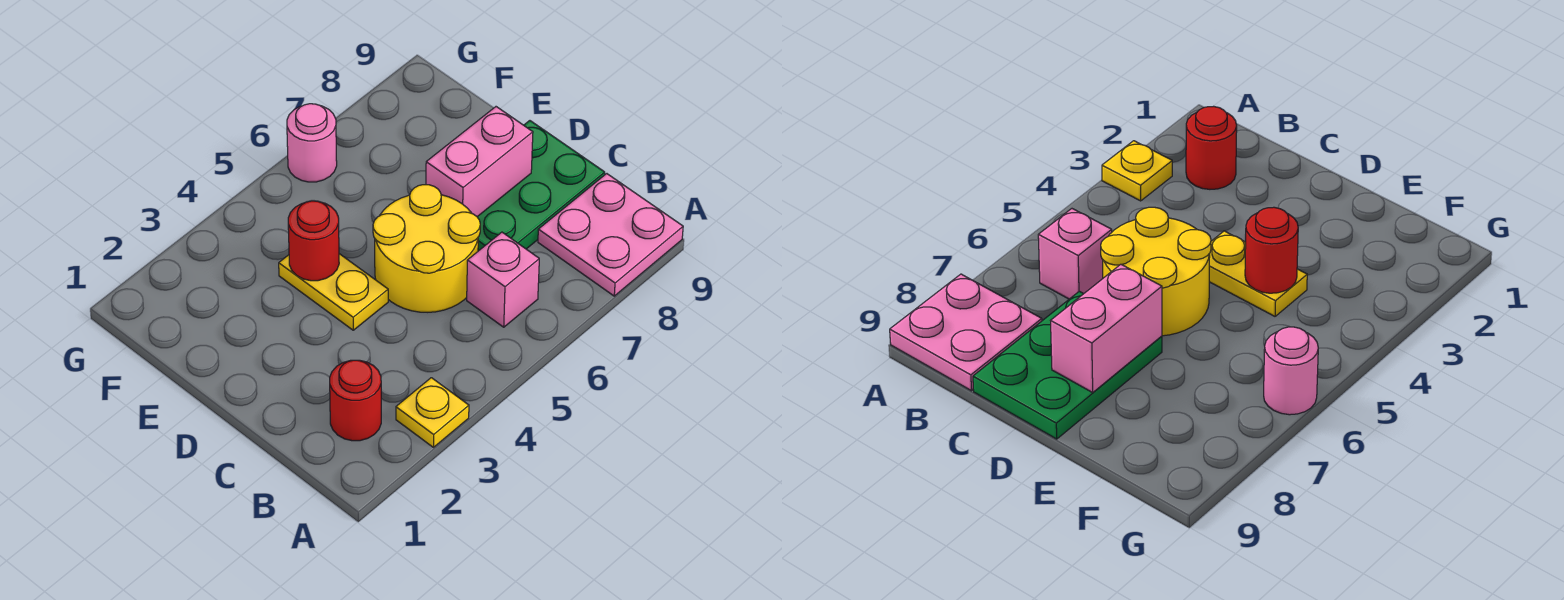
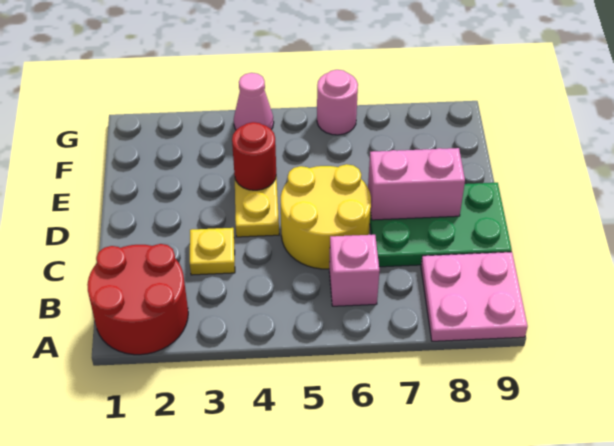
yellow plate A3 level 1 -> yellow plate C3 level 1
red round brick B2 level 1 -> red round brick A1:B2 level 1
none -> pink cone G4 level 1

